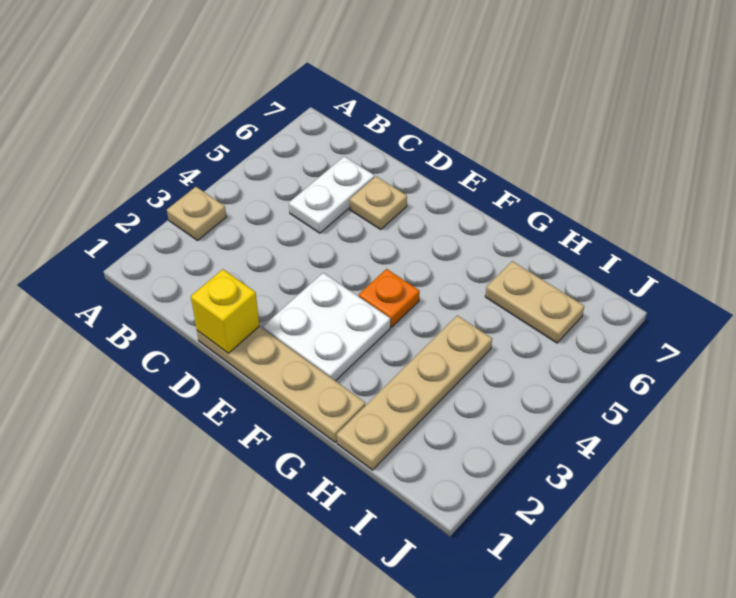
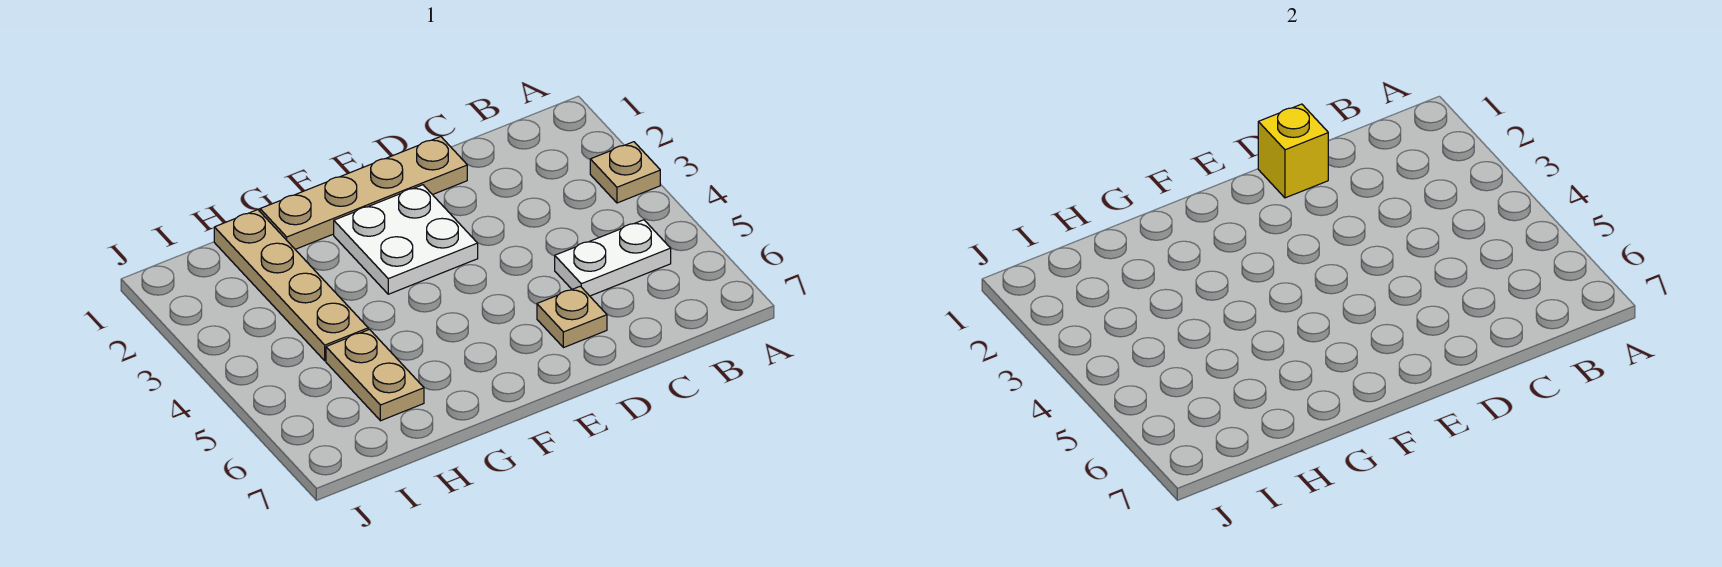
white plate C5:C6 level 1 -> white plate B5:C5 level 1
orange plate F4 level 1 -> none
tan plate H6:I6 level 1 -> tan plate H5:H6 level 1

